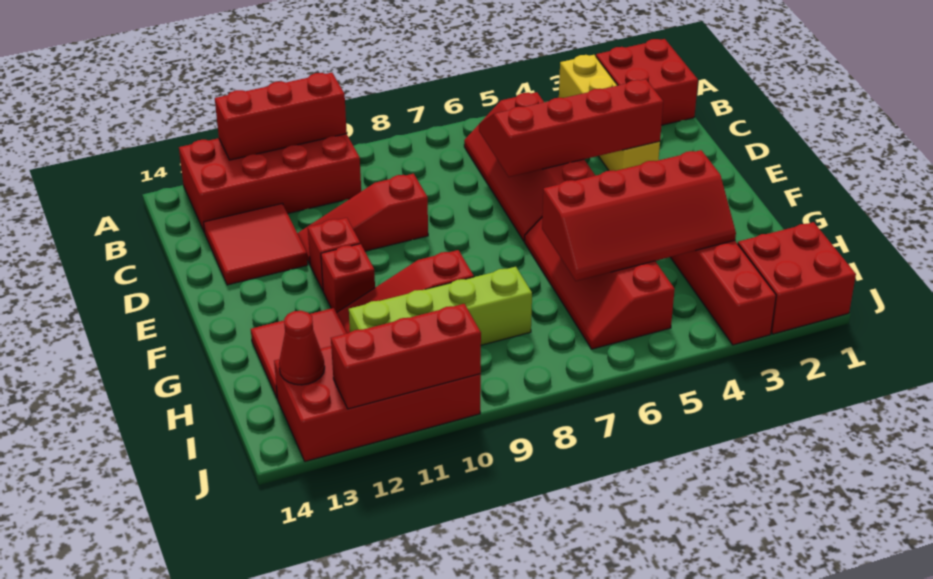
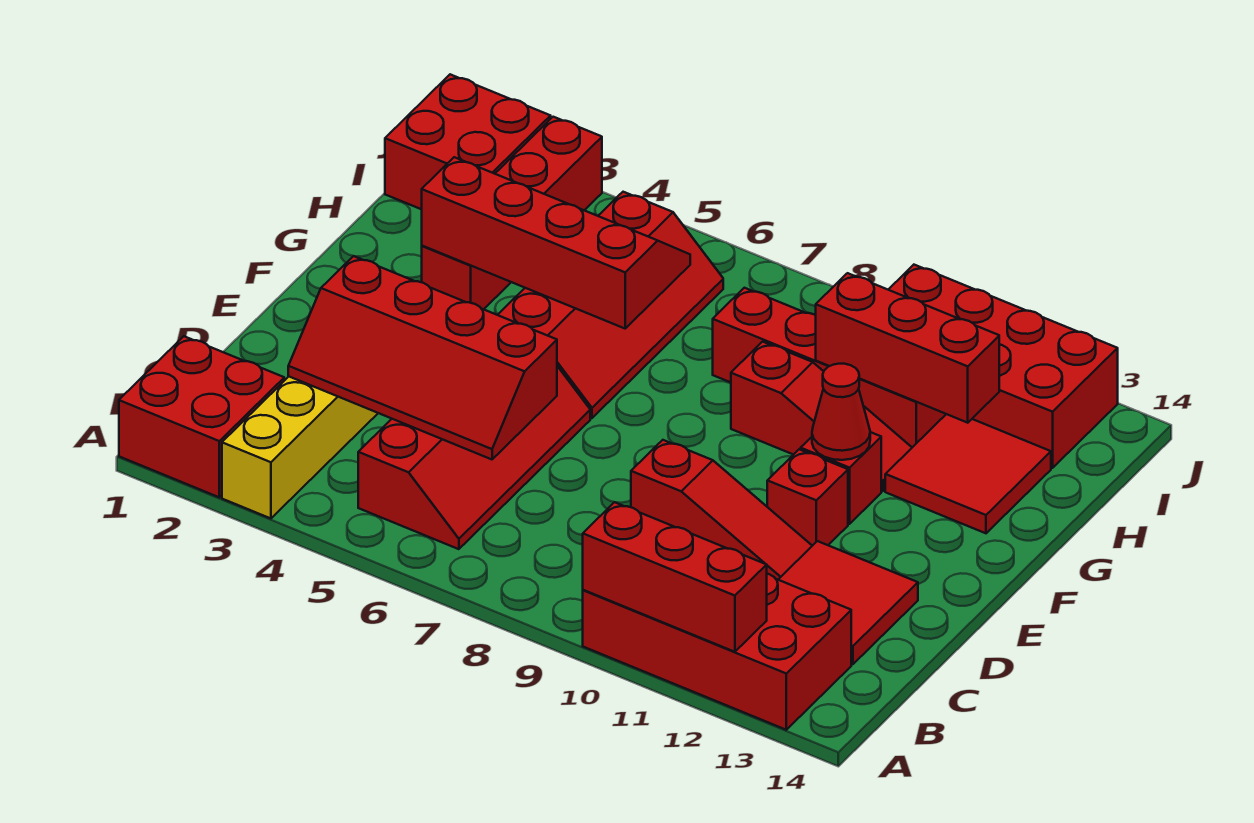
lime brick H8:H11 level 1 -> red brick H8:H11 level 1
red cone I13 level 2 -> red cone F11 level 2
red brick J10:J12 level 2 -> red brick H10:H12 level 2

